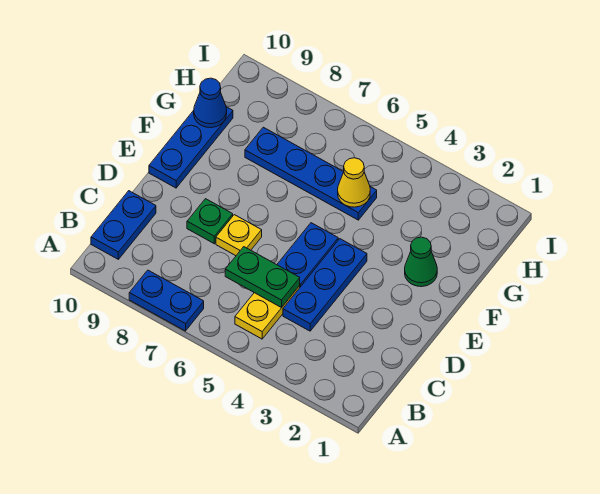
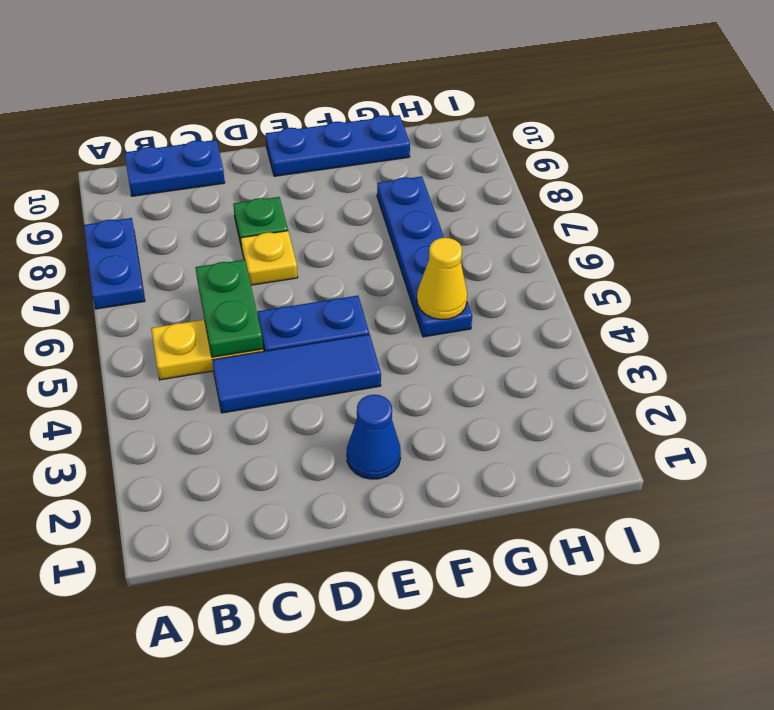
blue plate C4:E4 level 1 -> blue tile C4:E4 level 1
green cone F2 level 1 -> none
blue cone G10 level 2 -> blue cone E2 level 1

